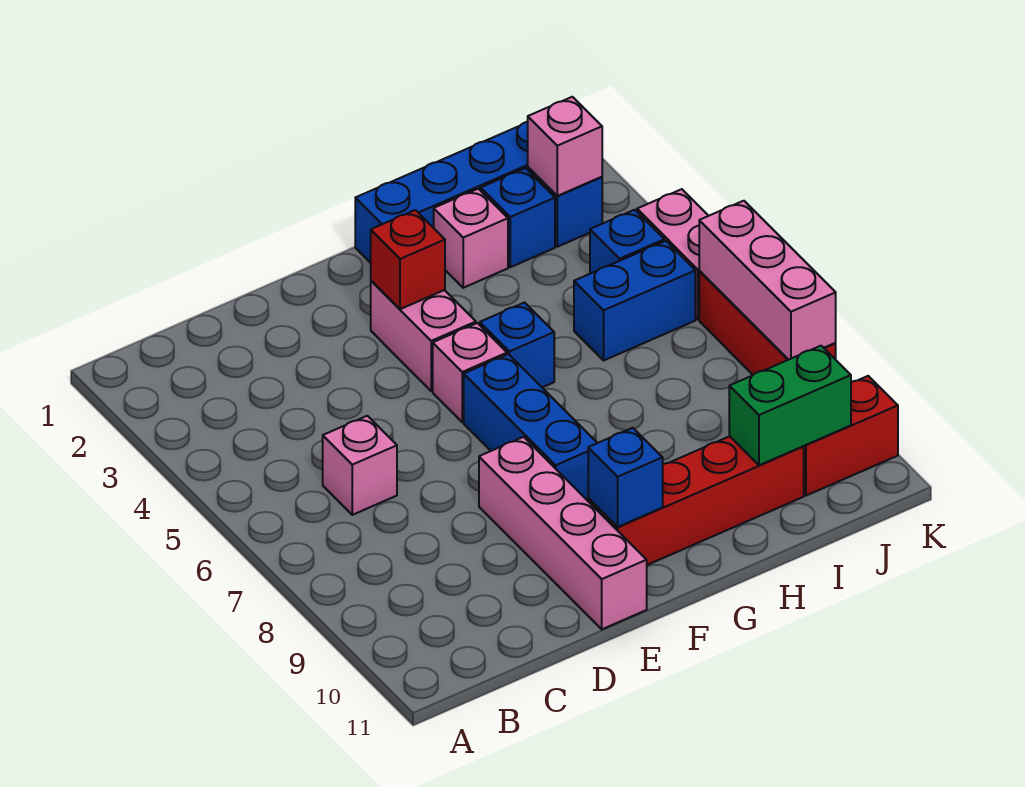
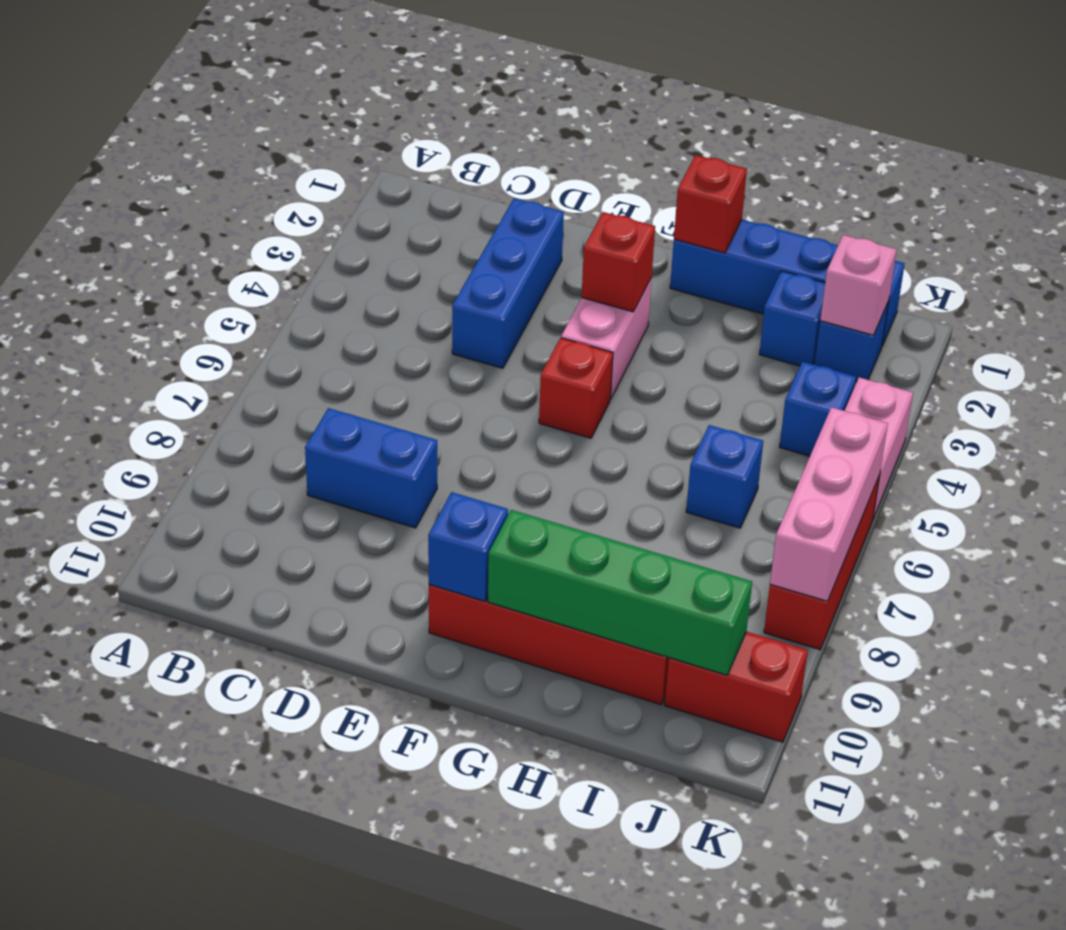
pink brick C6 level 1 -> none
pink brick E8:E11 level 1 -> none
pink brick F5 level 1 -> red brick F5 level 1
blue brick F6:F8 level 1 -> blue brick D2:D4 level 1
none -> red brick G1 level 2
blue brick G5 level 1 -> blue brick I6 level 1
pink brick H2 level 1 -> none
blue brick I5:J5 level 1 -> blue brick C8:D8 level 1
green brick I10:J10 level 2 -> green brick G10:J10 level 2

